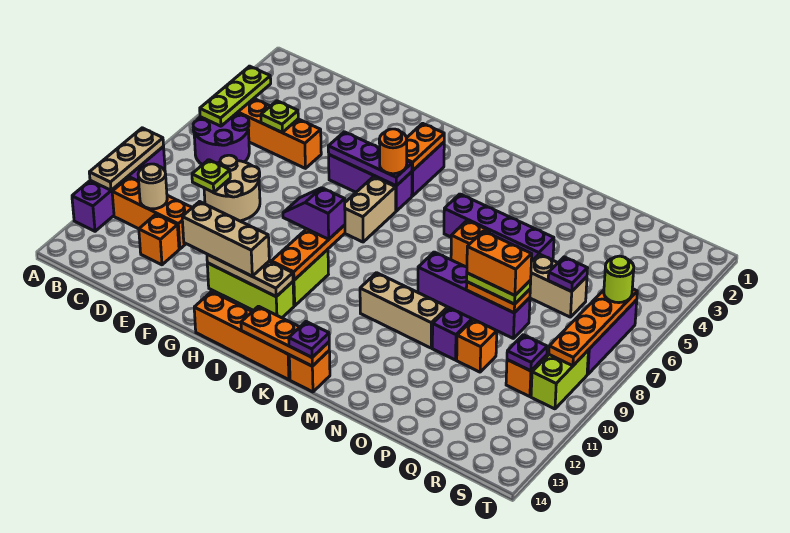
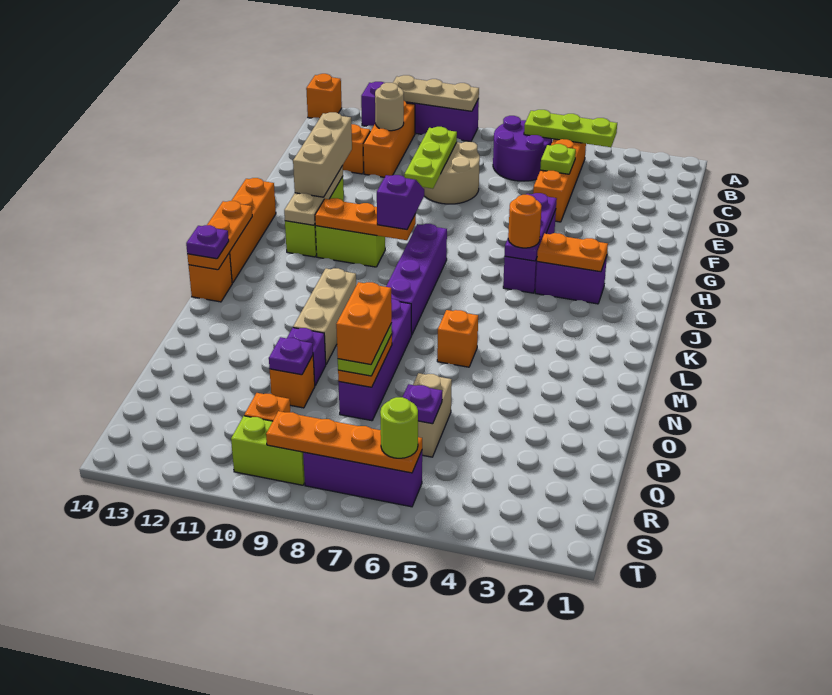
none -> orange brick A14 level 1
lime plate D9 level 2 -> lime plate D9:F9 level 2
tan brick I6:I7 level 1 -> none
purple brick L5:O5 level 1 -> purple brick I8:L8 level 1
purple plate R10 level 2 -> purple plate P10 level 2

